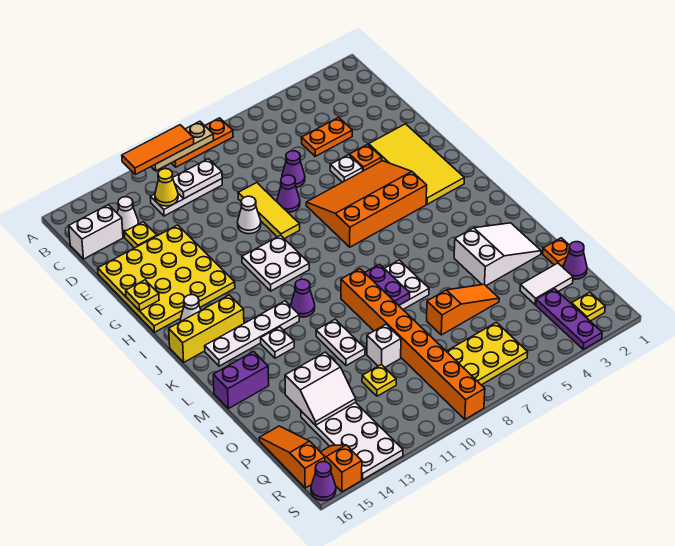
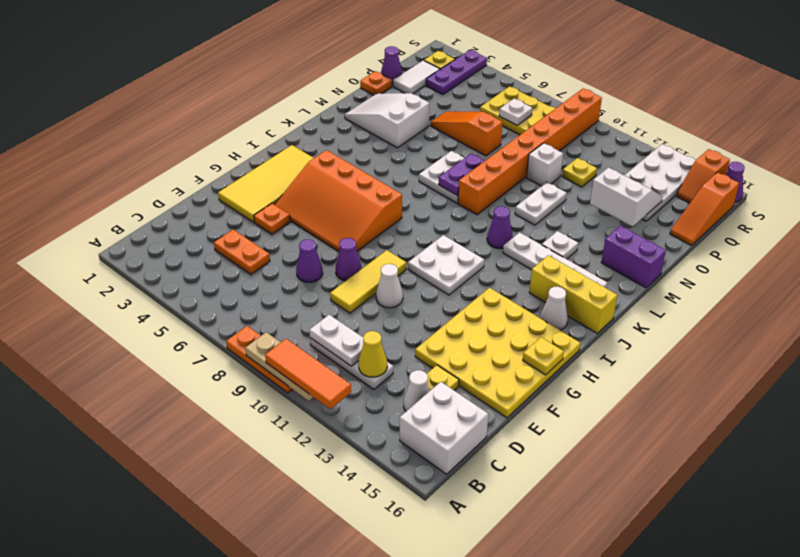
white brick C15:C16 level 1 -> white brick B15:C16 level 1
white plate F5 level 1 -> white plate Q7 level 2
white tile P2:P3 level 1 -> white tile P2:Q2 level 1

